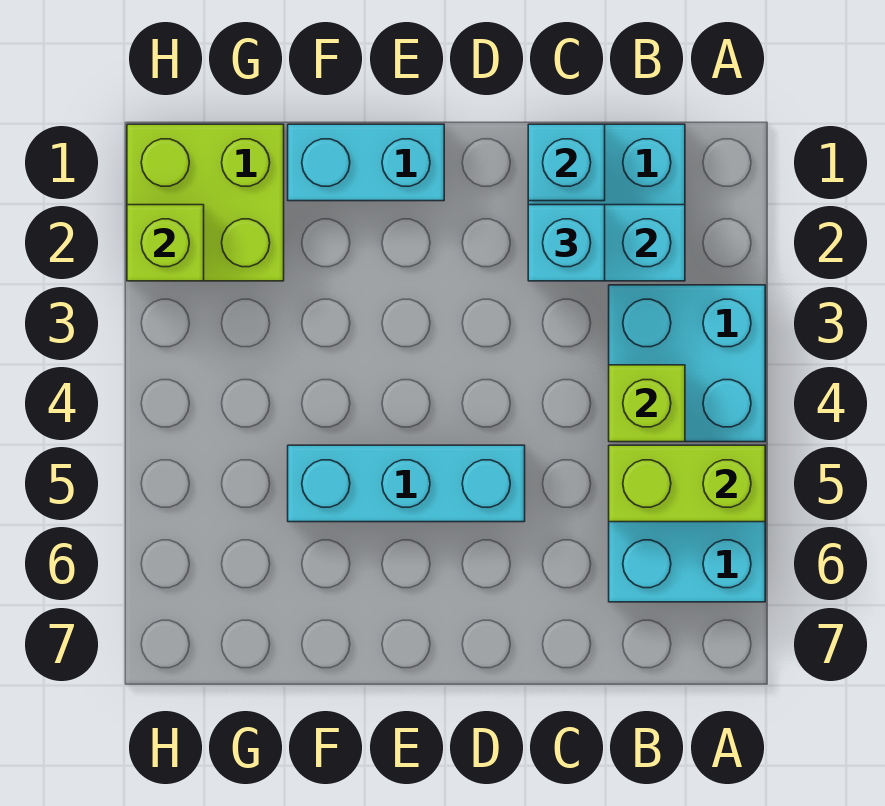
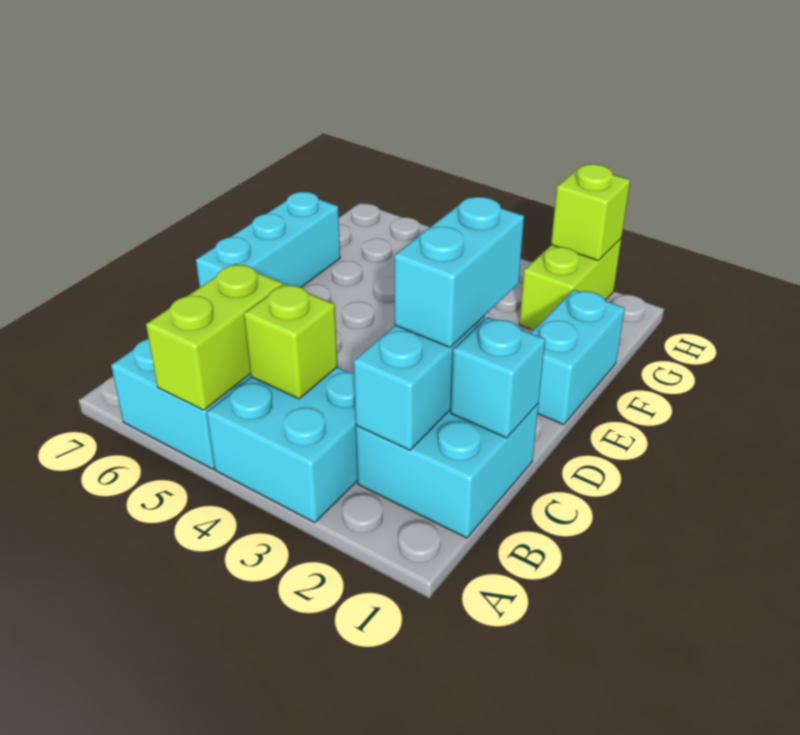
cyan brick C2 level 3 -> cyan brick C2:D2 level 3
cyan brick D5:F5 level 1 -> cyan brick D7:F7 level 1
lime brick G1:H2 level 1 -> lime brick G2:H2 level 1

